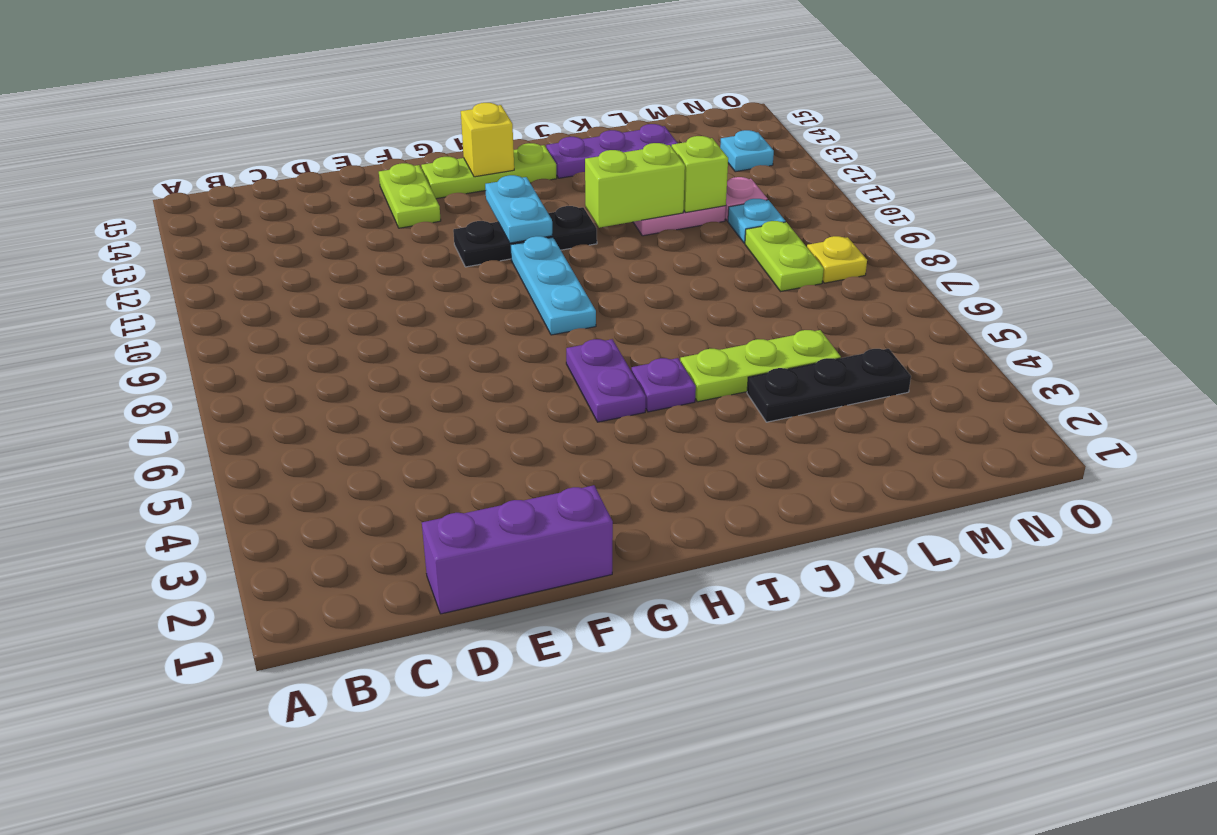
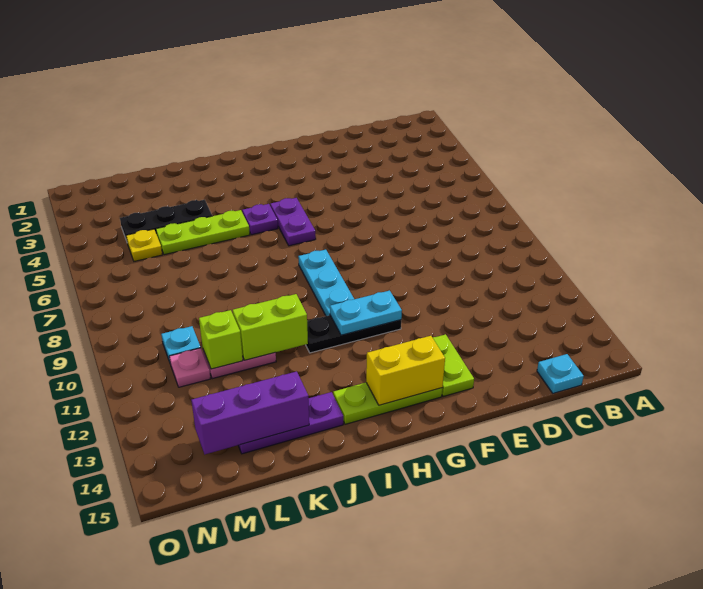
purple brick D1:F1 level 1 -> purple brick K14:M14 level 2
cyan plate H11:H12 level 2 -> cyan plate G11:H11 level 2
yellow brick H14 level 2 -> yellow brick G14:H14 level 2
lime plate M8:M9 level 1 -> none
yellow plate N8 level 1 -> yellow plate M5 level 1
cyan plate N13 level 1 -> cyan plate C15 level 1

